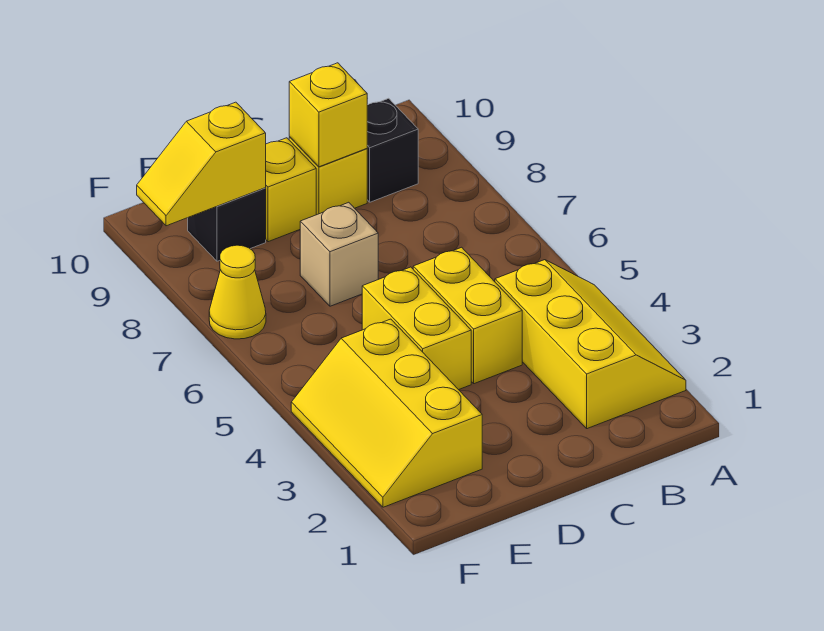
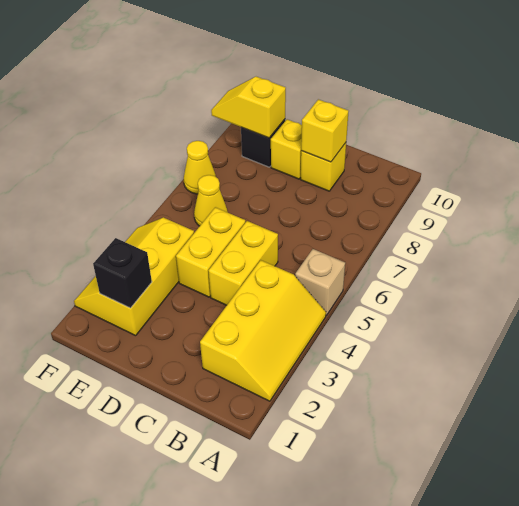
black brick B9 level 1 -> black brick E2 level 2
tan brick D7 level 1 -> tan brick A5 level 1
none -> yellow cone E6 level 1

